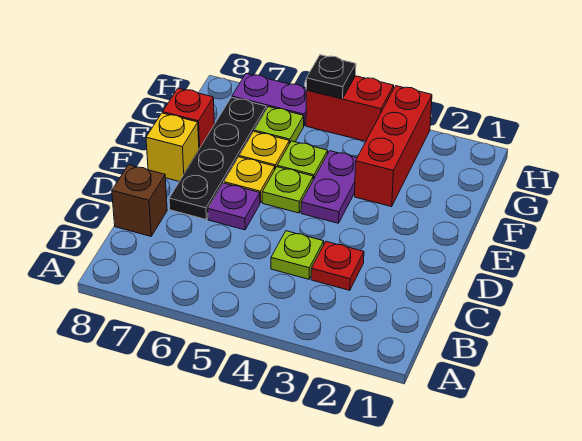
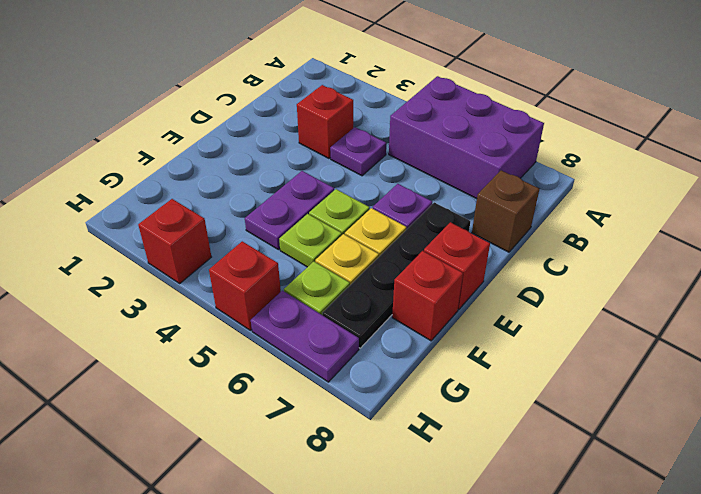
none -> purple brick A5:B7 level 1
red plate C3 level 1 -> red brick C3 level 1
lime plate C4 level 1 -> purple plate C4 level 1
yellow brick E8 level 1 -> red brick E8 level 1
red brick F3:H3 level 1 -> red brick H3 level 1
red brick H4:H5 level 1 -> red brick H5 level 1
black plate H5 level 2 -> none

